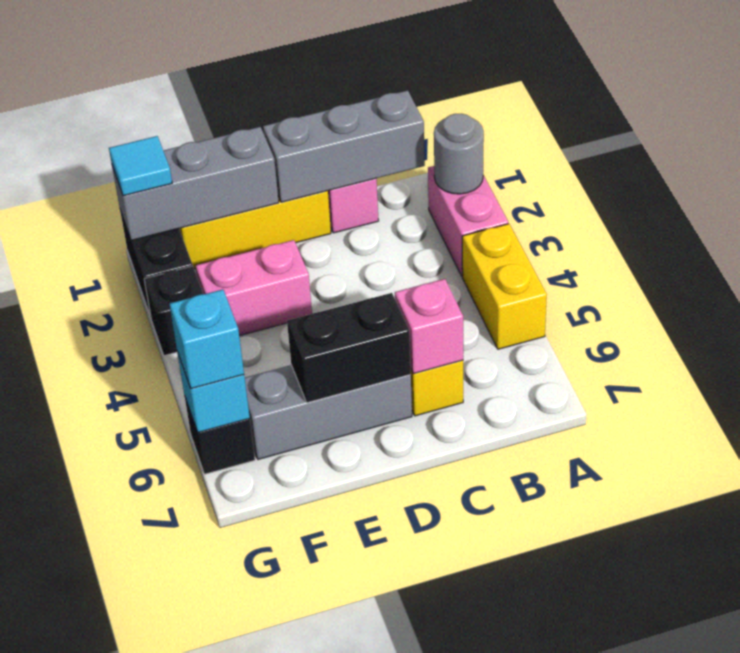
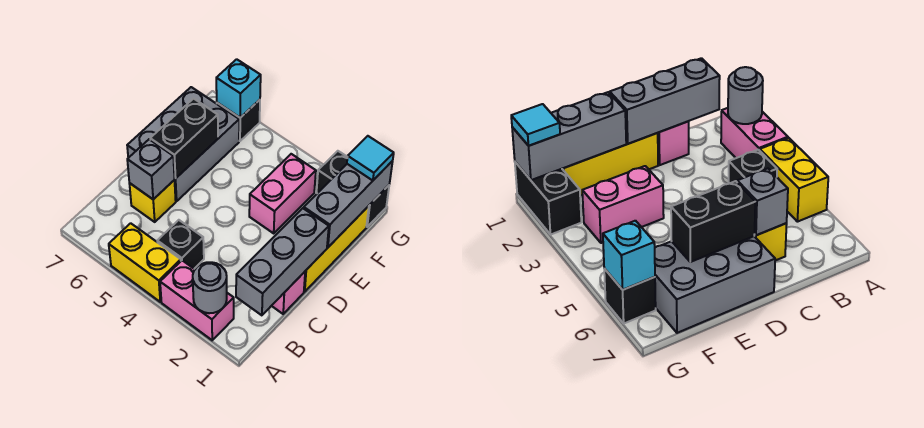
pink brick C6 level 2 -> grey brick C6 level 2
grey brick D6:F6 level 1 -> grey brick D6:F7 level 1
black brick G3 level 1 -> black brick B4 level 1
cyan brick G6 level 3 -> none

